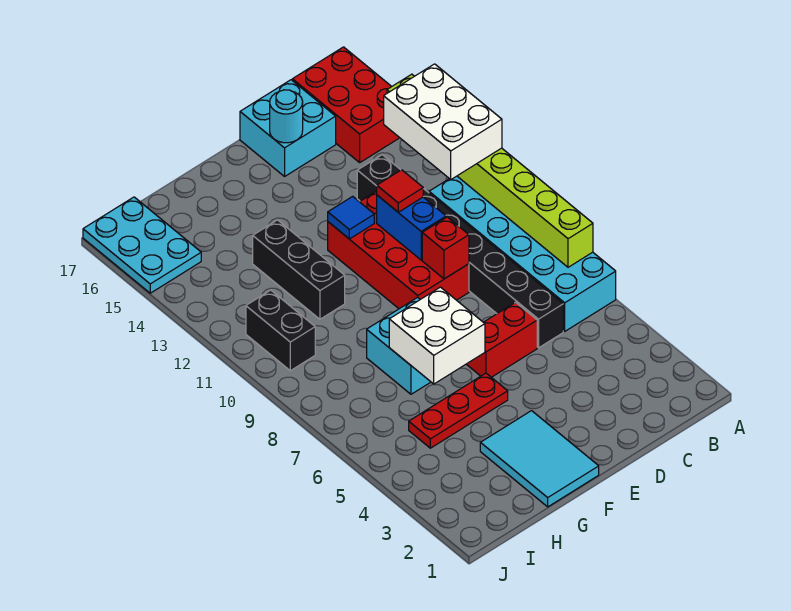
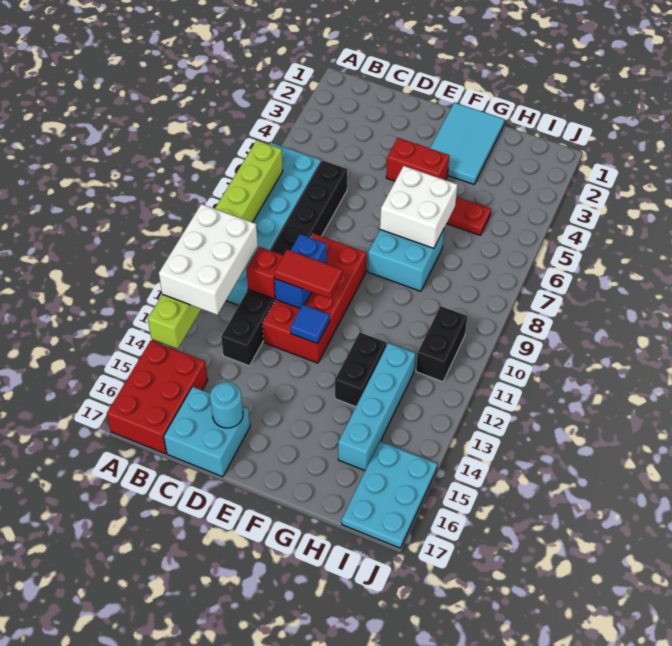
red brick D6:E6 level 1 -> red brick E4:F4 level 1
red brick D9 level 2 -> red brick C11 level 2
red tile D11 level 3 -> red tile D11:E11 level 3
black brick G11:G13 level 1 -> black brick G12:G13 level 1
none -> cyan brick H12:H15 level 1

